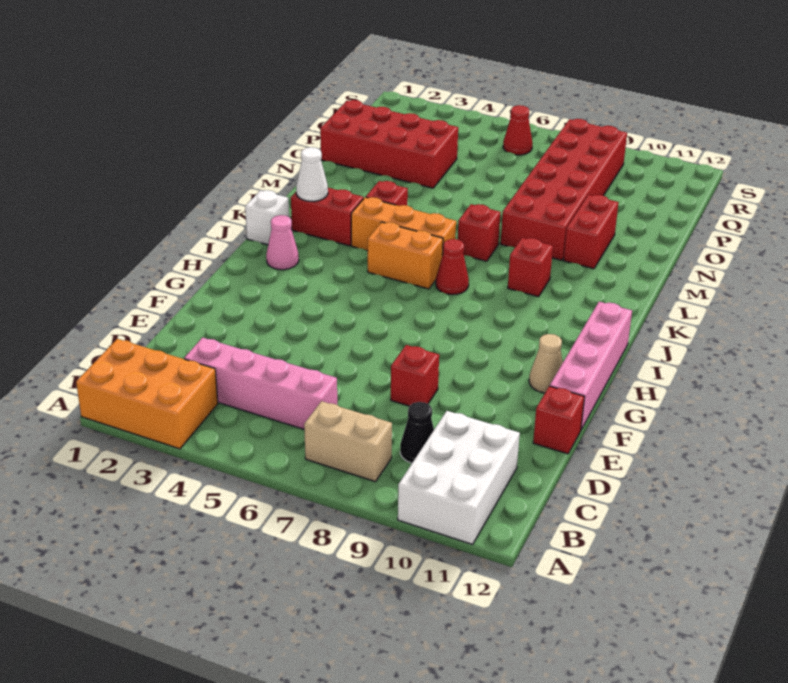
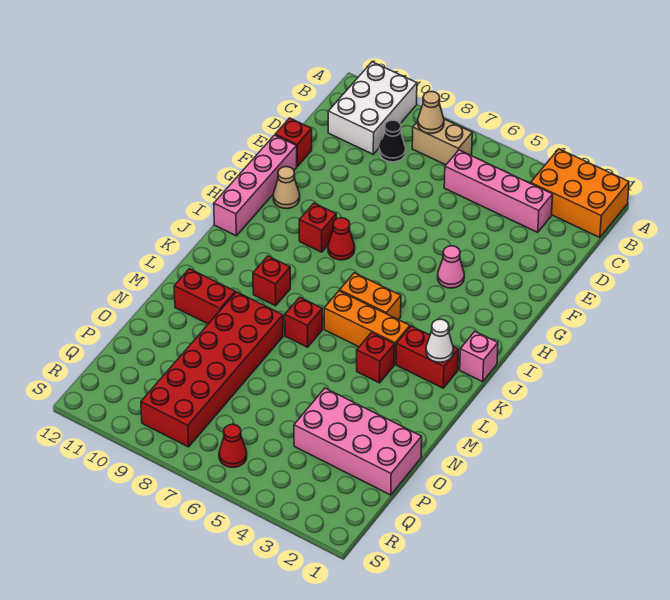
none -> tan cone B8 level 2
red brick E8 level 1 -> red brick H9 level 1
pink cone I2 level 1 -> pink cone G4 level 1
white brick J1 level 1 -> pink brick J1 level 1
red cone J7 level 1 -> red cone H8 level 1
red brick M10:N10 level 1 -> red brick M10:M11 level 1
red brick O1:P4 level 1 -> pink brick O1:P4 level 1

